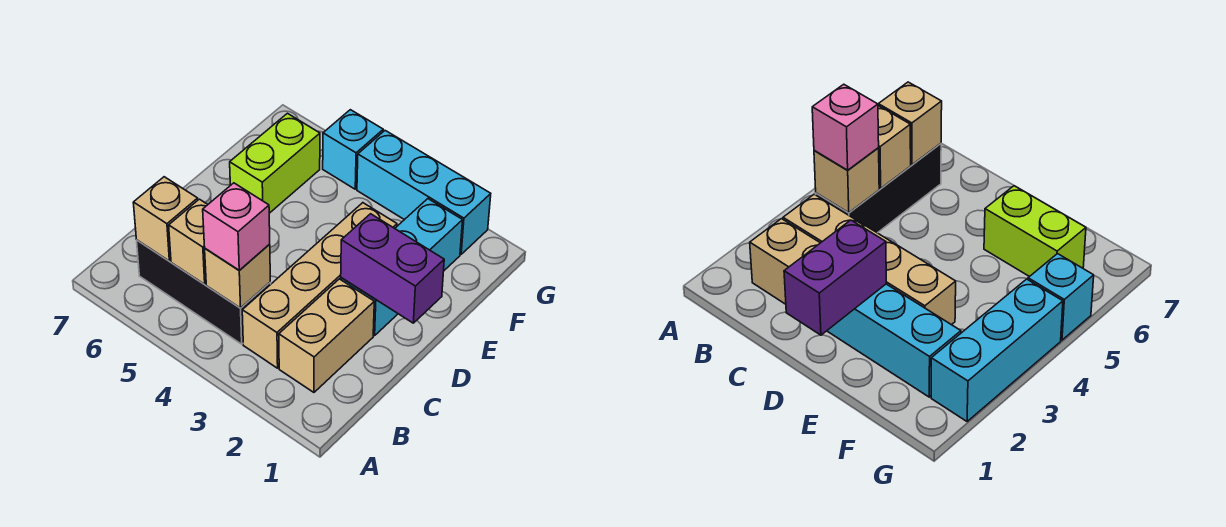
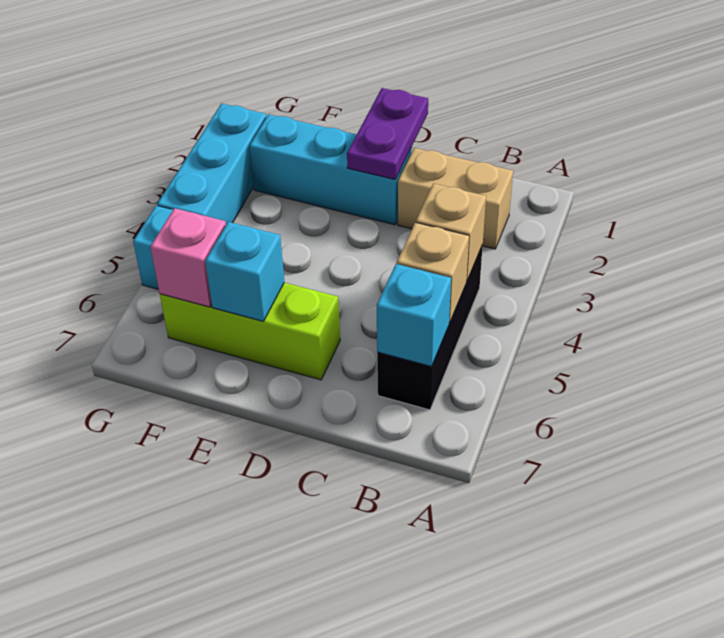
tan brick B3:E3 level 1 -> none
pink brick B4 level 3 -> pink brick F6 level 2
tan brick B6 level 2 -> cyan brick B6 level 2
purple brick D1:D2 level 2 -> purple plate D1:D2 level 2
lime brick E6:F6 level 1 -> lime brick D6:F6 level 1
none -> cyan brick E6 level 2

